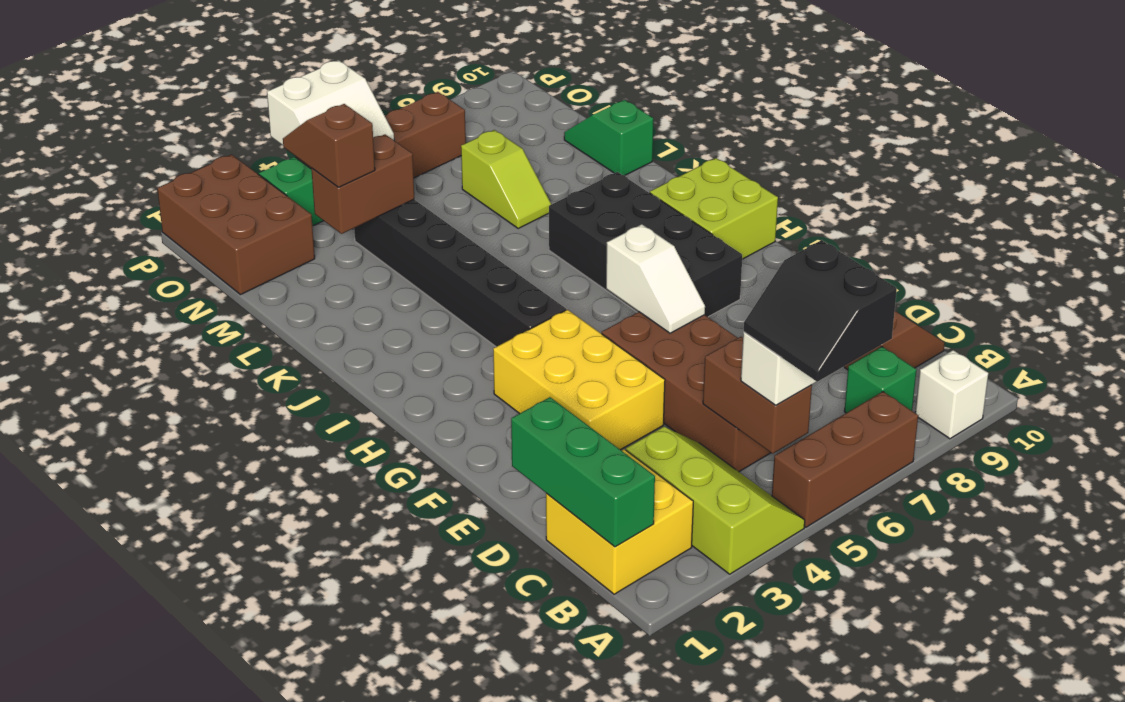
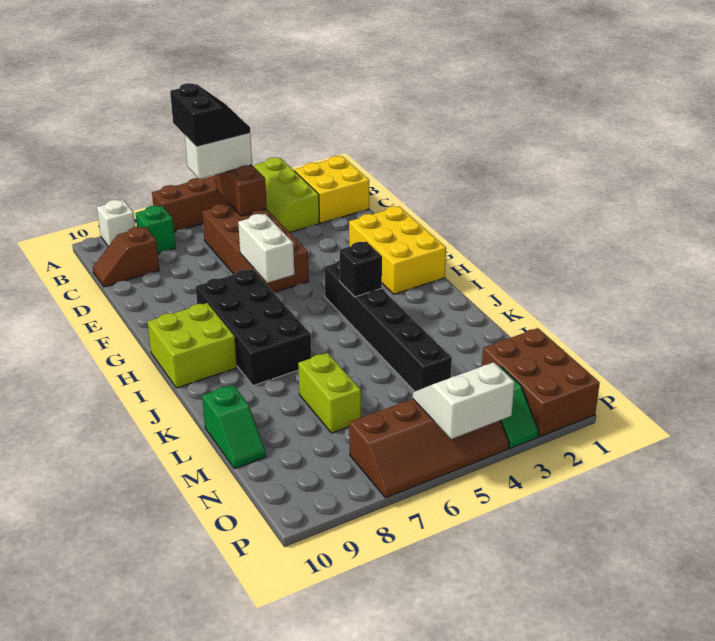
green brick B1:D1 level 2 -> none
yellow brick E3:G4 level 1 -> yellow brick F1:H2 level 1
white slope F6:G6 level 2 top G -> white brick F6:G6 level 2
none -> black brick I4 level 2
lime slope L7:M7 level 1 top M -> lime brick L7:M7 level 1
brown brick M3:M4 level 2 -> none
brown slope M3:N3 level 3 top M -> none

